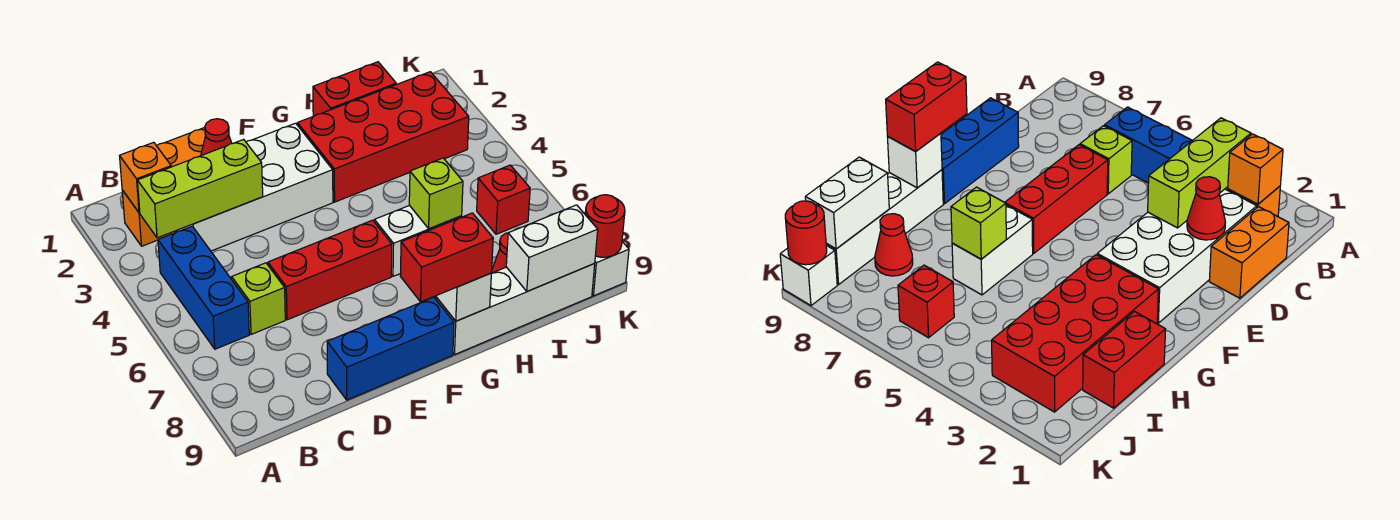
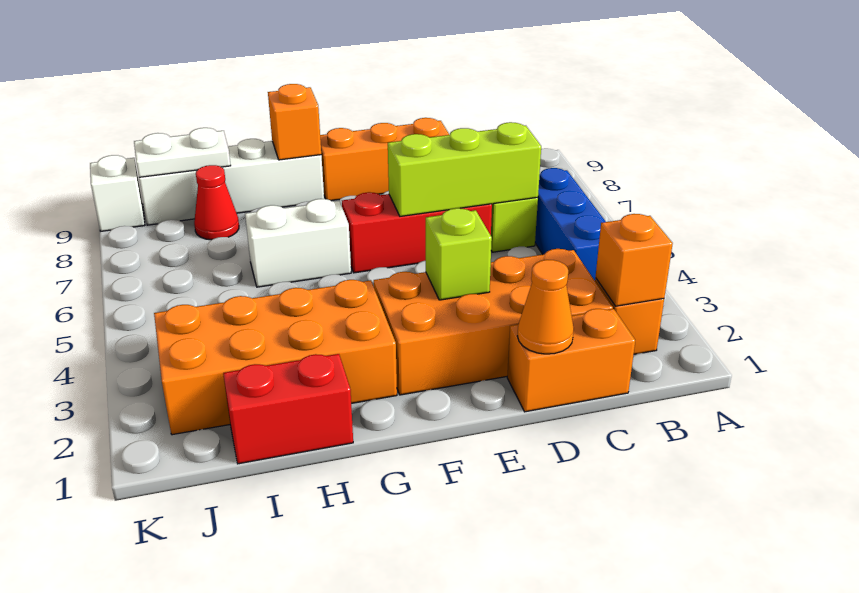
lime brick B3:D3 level 2 -> lime brick C6:E6 level 2
white brick C2:F3 level 1 -> orange brick C2:F3 level 1
none -> orange cone D1 level 2
red cone D2 level 2 -> none
blue brick D9:F9 level 1 -> orange brick D9:F9 level 1
red brick F9:G9 level 3 -> none
red brick G2:J3 level 1 -> orange brick G2:J3 level 1
white brick G9 level 2 -> orange brick G9 level 2
lime brick H6 level 2 -> lime brick E3 level 2
white brick I9:J9 level 2 -> white plate I9:J9 level 2
red brick J6 level 1 -> none
red round brick K9 level 2 -> none

